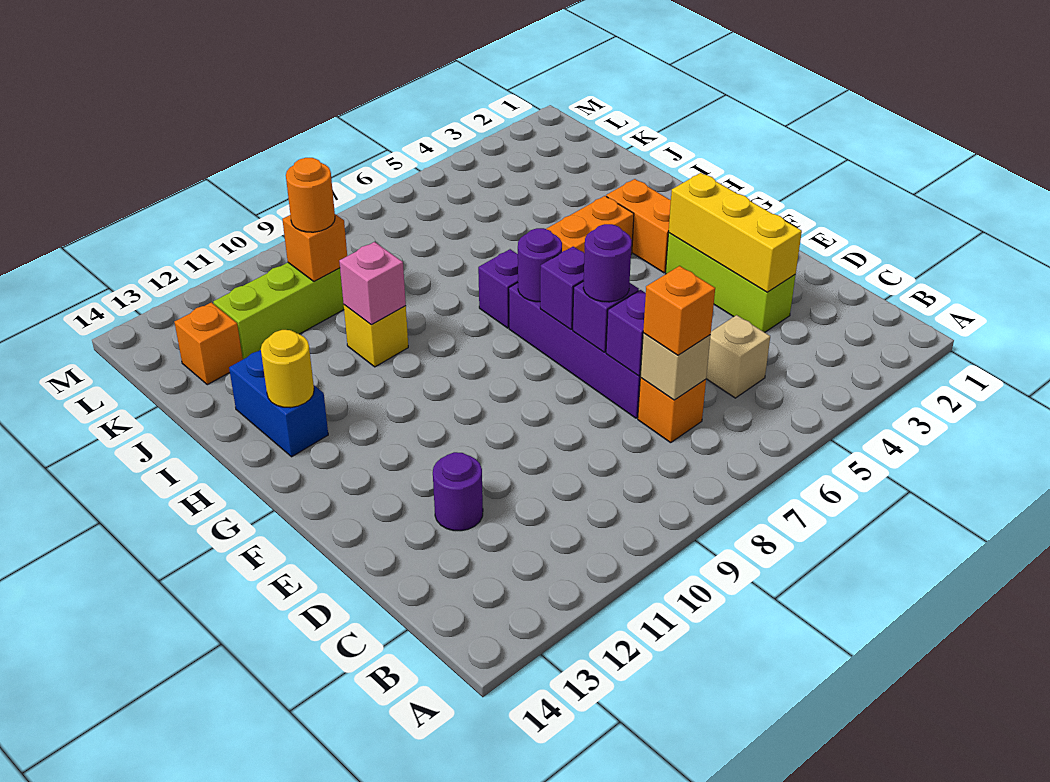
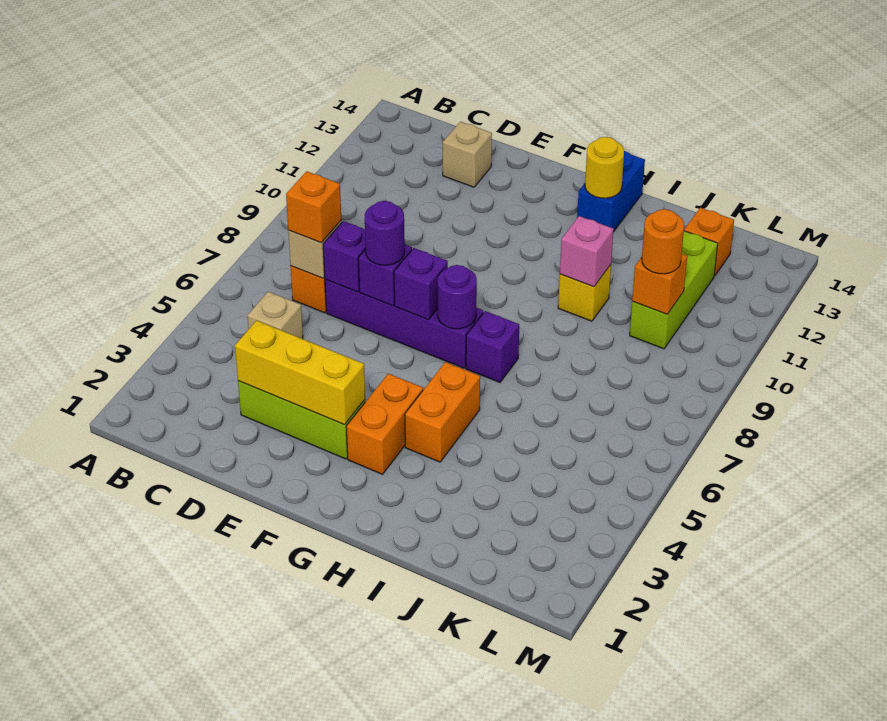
purple round brick D12 level 1 -> none
none -> tan brick D13 level 1
orange brick G3:H3 level 1 -> orange brick G3:G4 level 1
blue brick H13:I13 level 1 -> blue brick H13:H14 level 1

